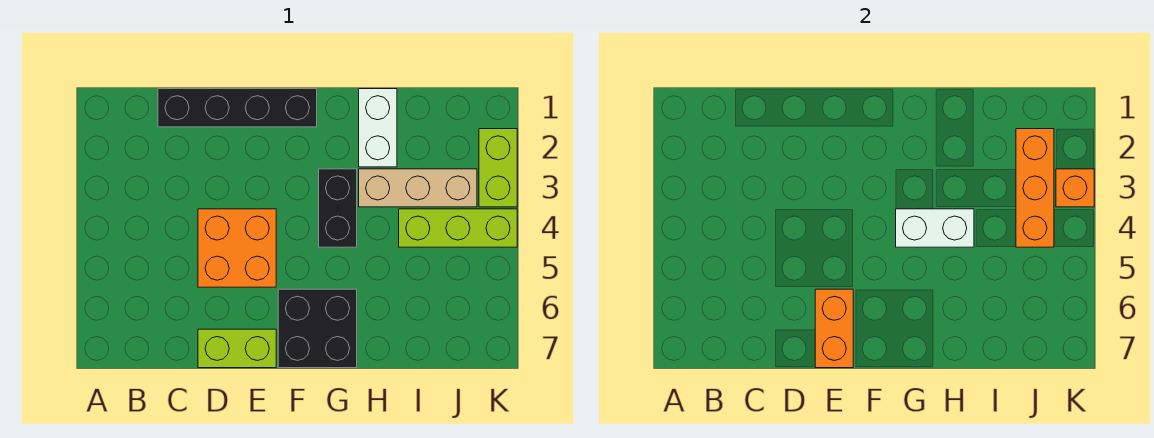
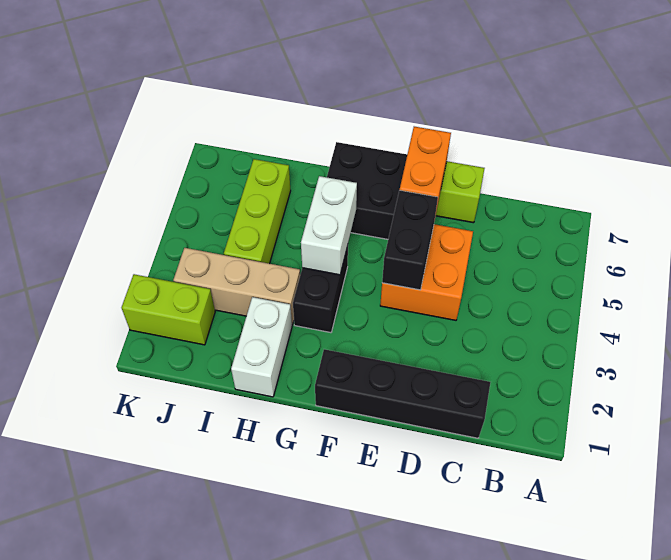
none -> black brick E4:E5 level 2
white brick G4:H4 level 2 -> white brick G4:G5 level 2
lime brick I4:K4 level 1 -> lime brick I4:I6 level 1
orange brick J2:J4 level 2 -> none
lime brick K2:K3 level 1 -> lime brick J2:K2 level 1
orange brick K3 level 2 -> none

